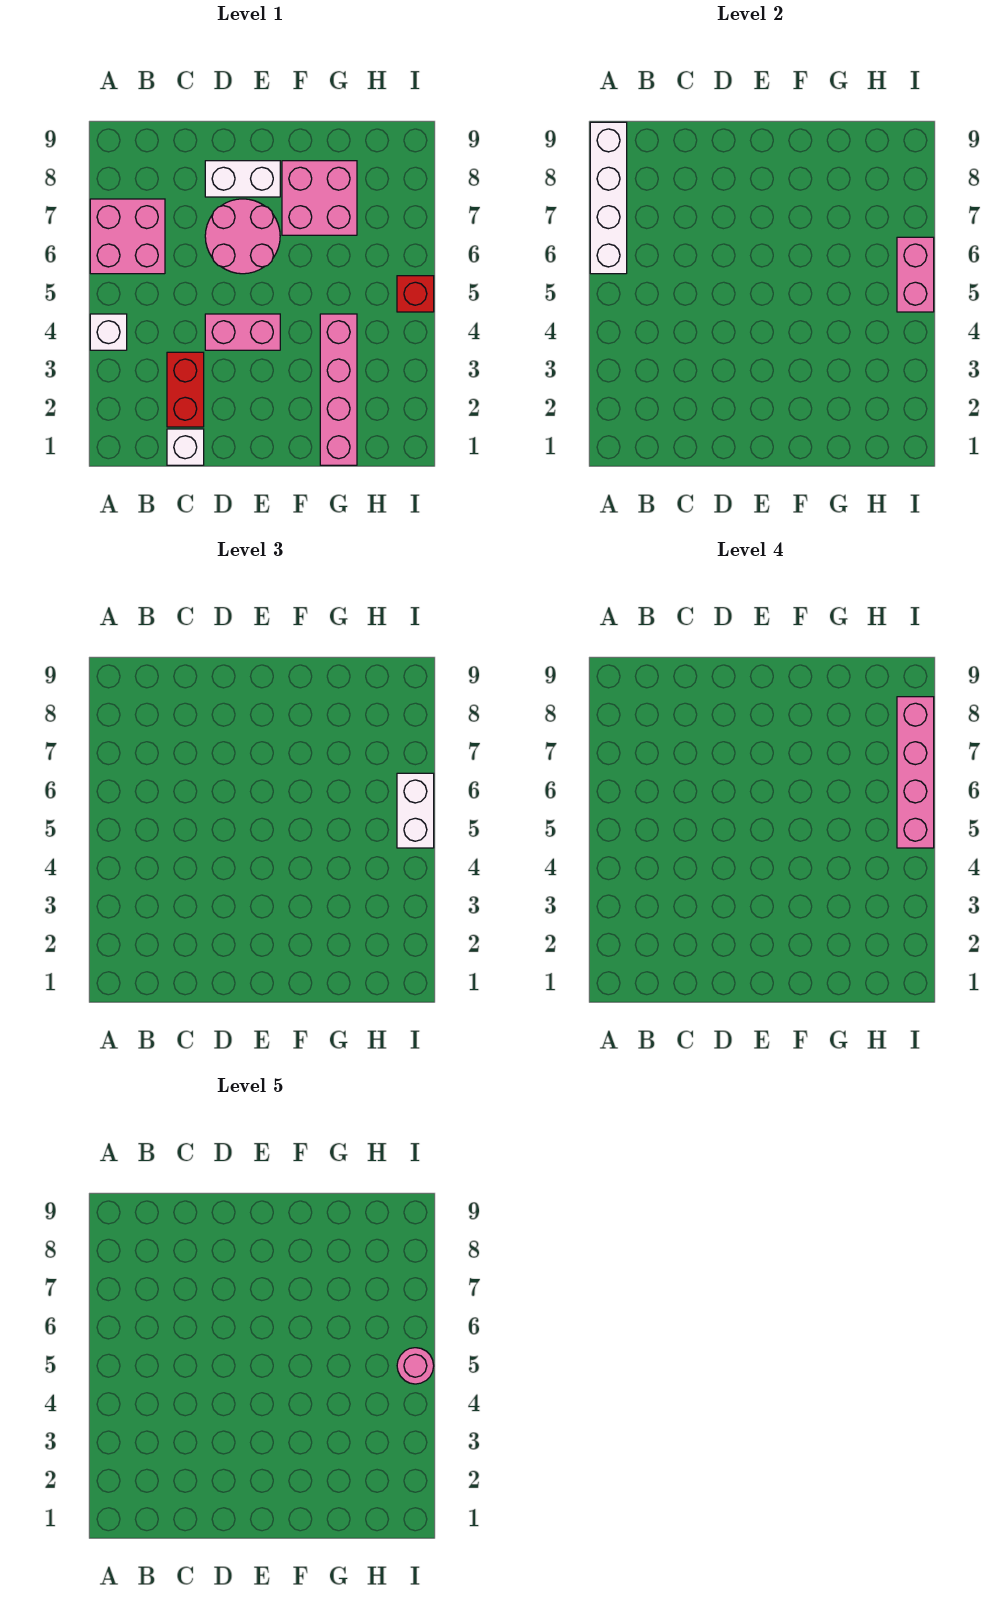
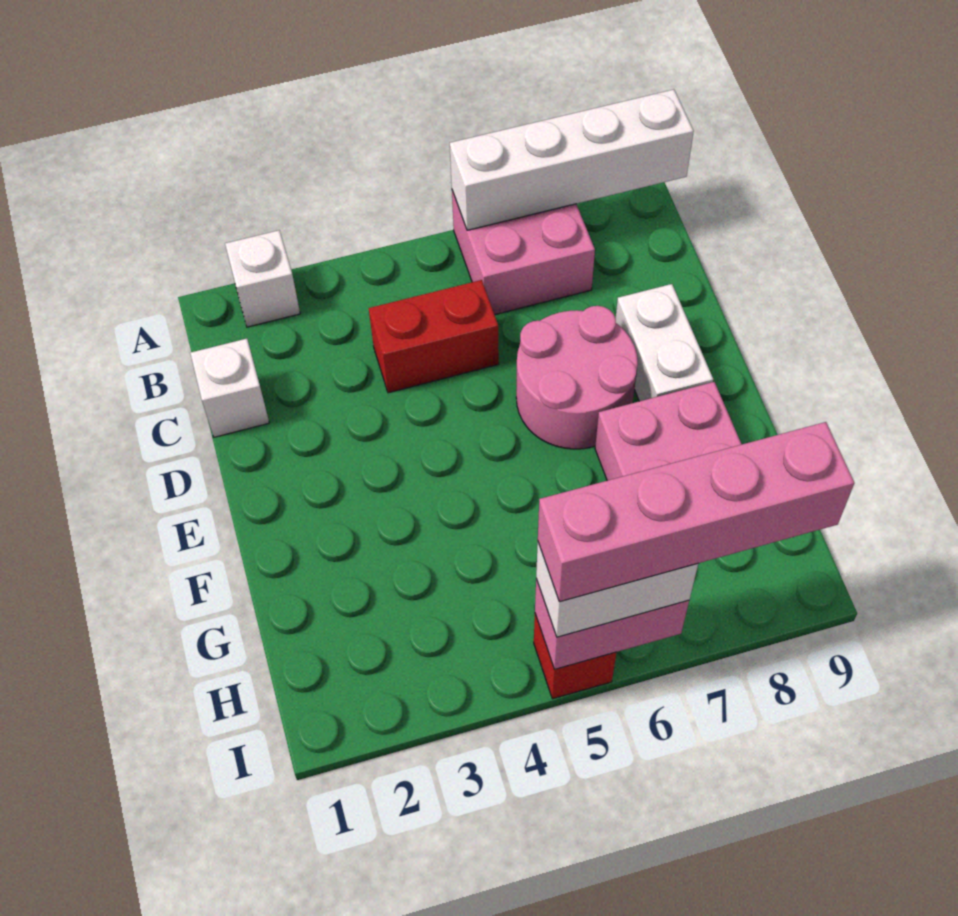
white brick A4 level 1 -> white brick A2 level 1
red brick C2:C3 level 1 -> red brick C4:C5 level 1
pink brick D4:E4 level 1 -> none
pink brick G1:G4 level 1 -> none
pink round brick I5 level 5 -> none

